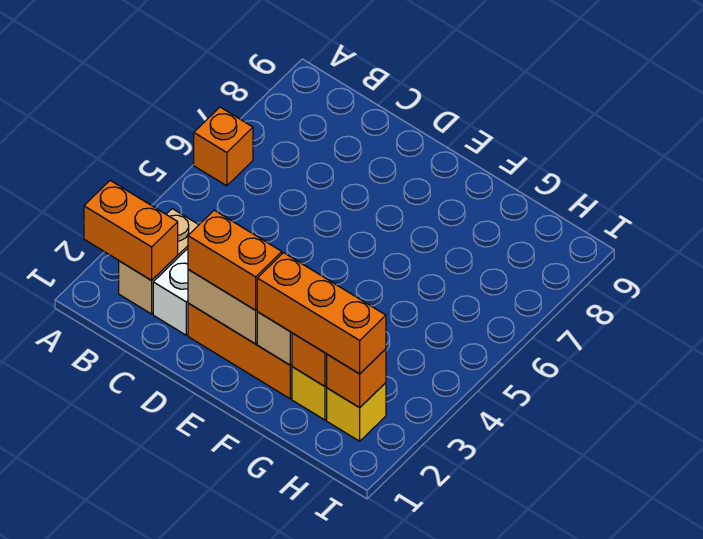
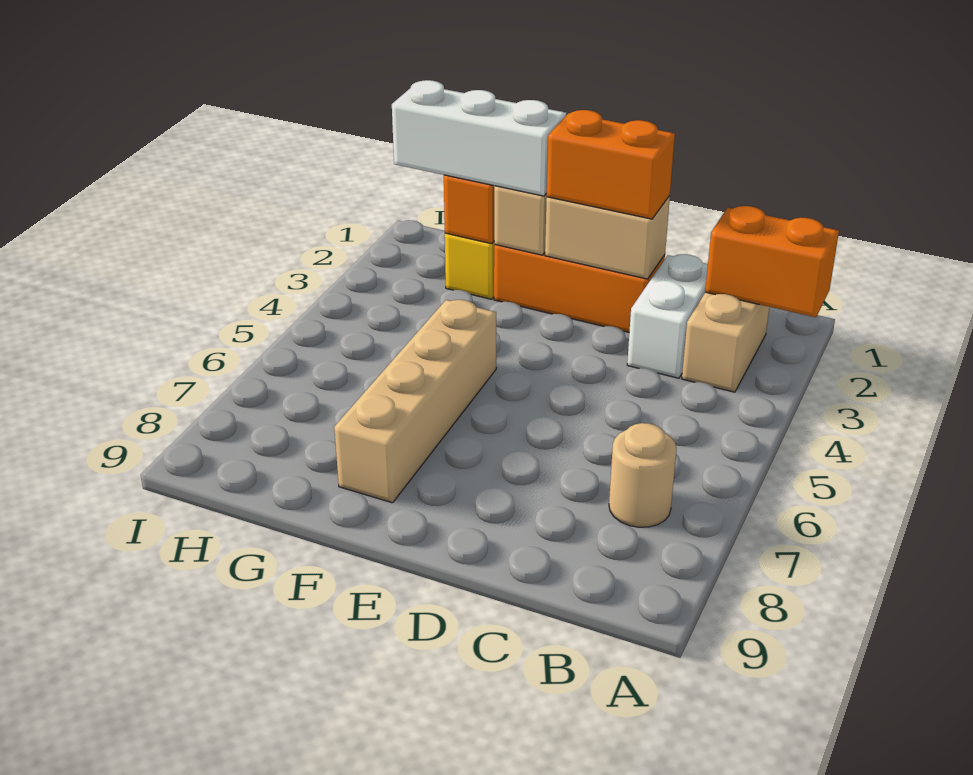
orange brick A6 level 1 -> none
none -> tan round brick B7 level 1
orange brick F2:H2 level 3 -> white brick F2:H2 level 3
none -> tan brick F5:F8 level 1
yellow brick H2 level 1 -> none
orange brick H2 level 2 -> none

